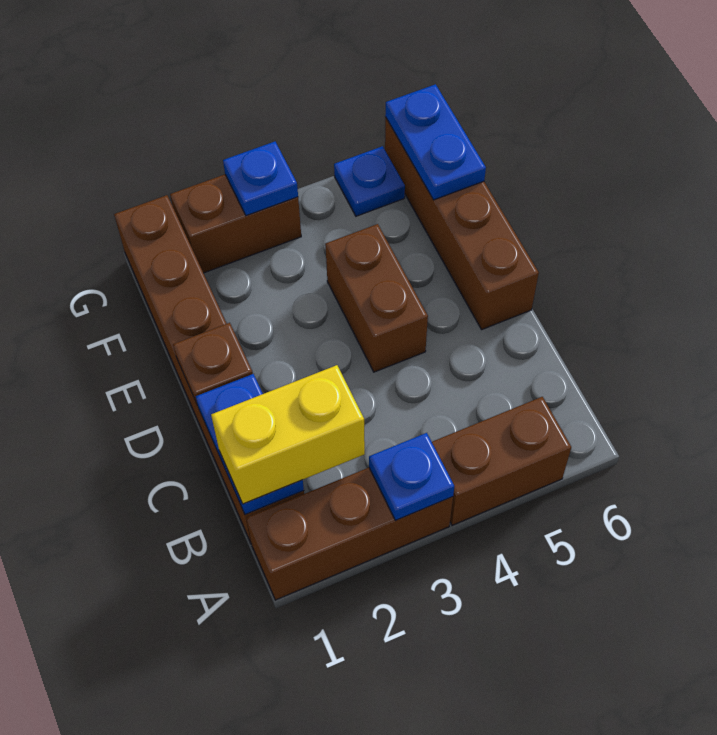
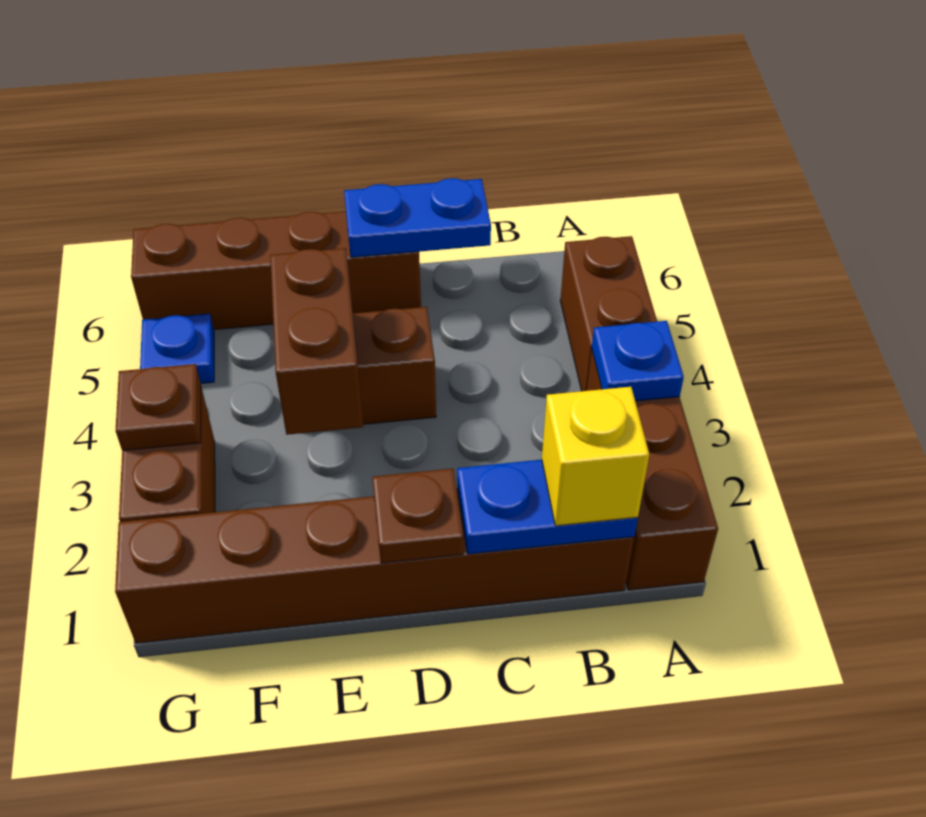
yellow brick B1:B2 level 3 -> yellow brick B1 level 3
none -> brown brick E3:E4 level 2
blue plate F6:G6 level 2 -> blue plate C6:D6 level 2
blue plate G3 level 2 -> brown plate G3 level 2

